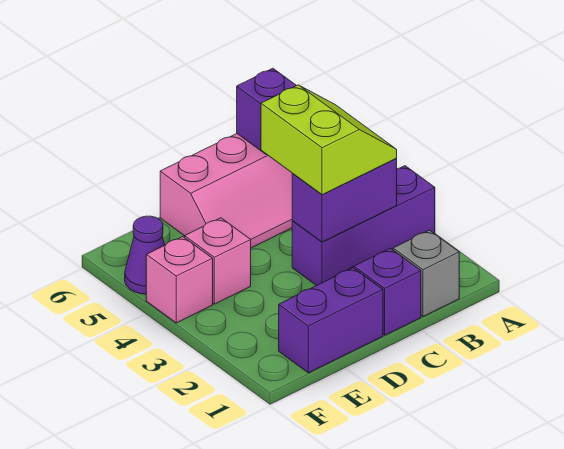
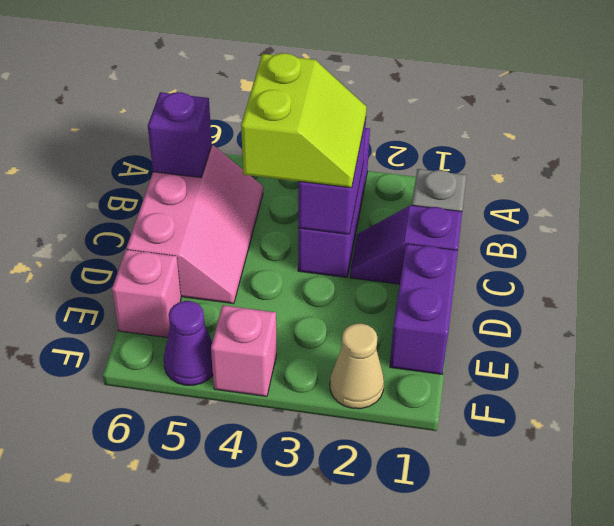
lime slope B3:C4 level 3 top C -> lime slope B3:C4 level 3 top 4
pink brick E4 level 1 -> pink brick E6 level 1
none -> tan cone F2 level 1

